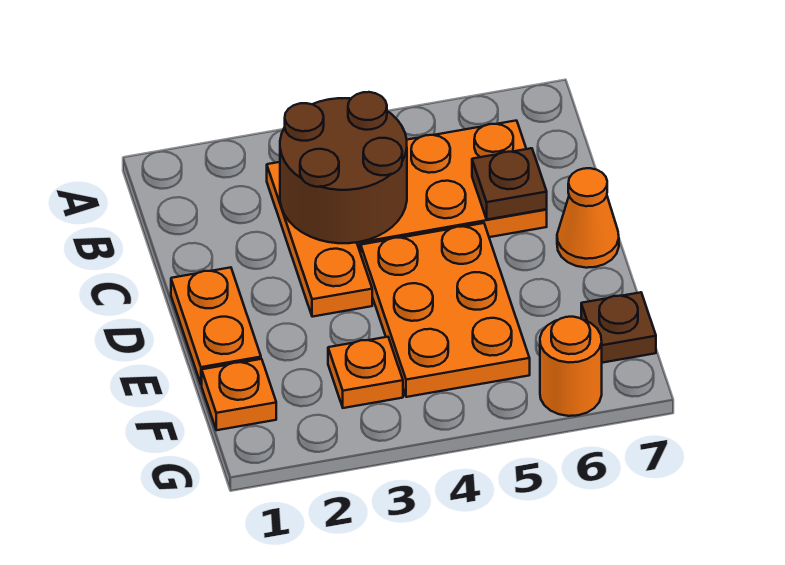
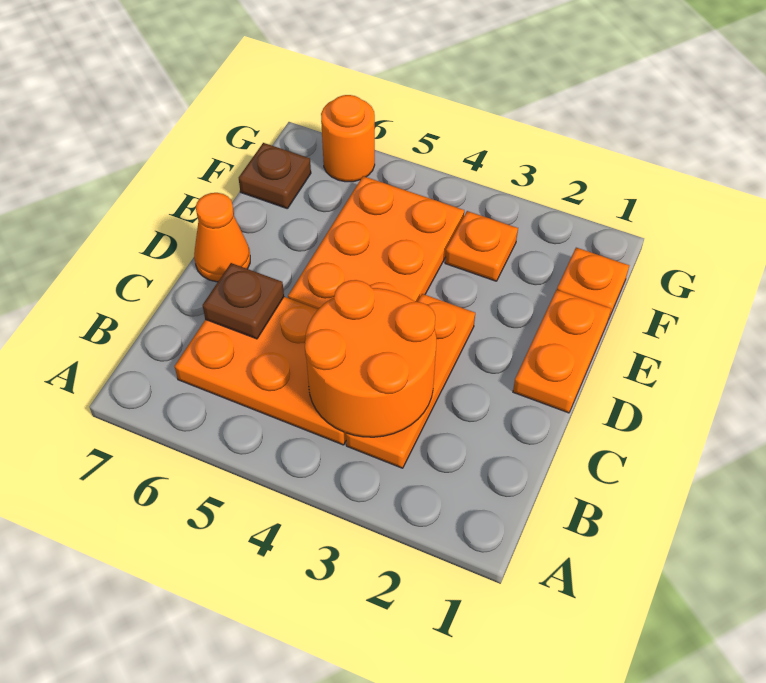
brown round brick B3:C4 level 2 -> orange round brick B3:C4 level 2

